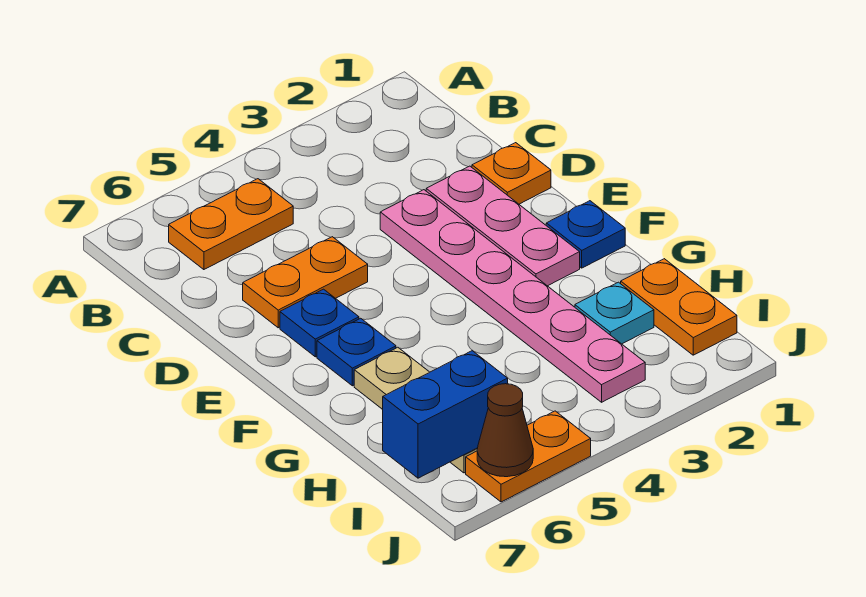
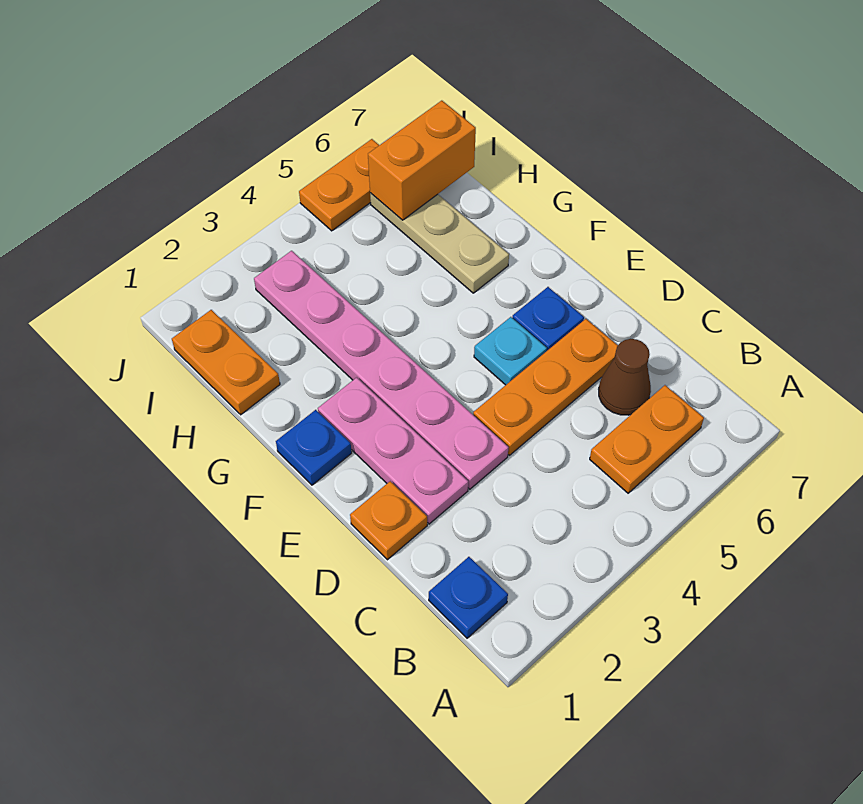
orange plate D5:D6 level 1 -> orange plate D4:D6 level 1
blue plate F6 level 1 -> blue plate B1 level 1
cyan plate H2 level 1 -> cyan plate E5 level 1
blue brick I6:I7 level 2 -> orange brick I6:I7 level 2
brown cone J6 level 2 -> brown cone C6 level 1

